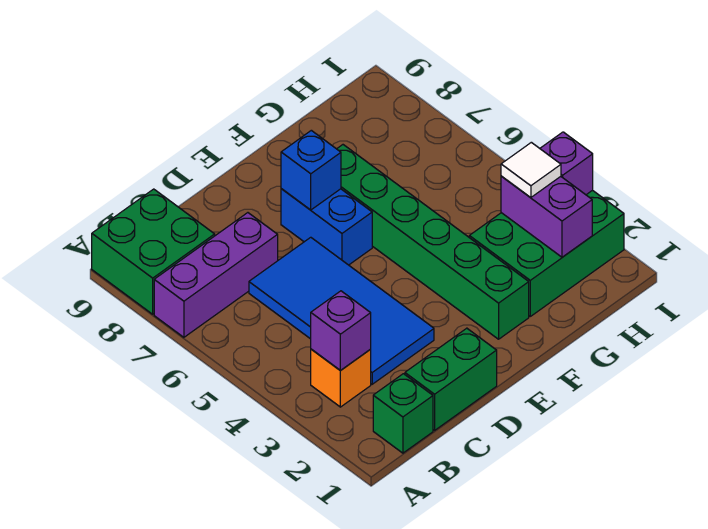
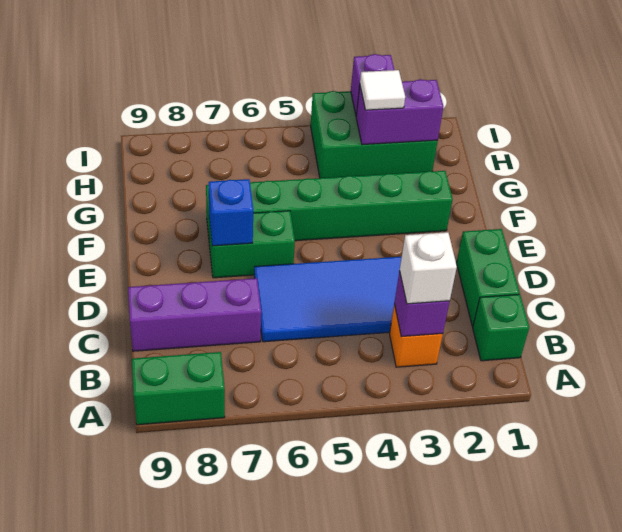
purple brick A7:C7 level 1 -> purple brick C7:C9 level 1
green brick A8:B9 level 1 -> green brick A8:A9 level 1
none -> white brick B3 level 3
blue brick E6:E7 level 1 -> green brick E6:E7 level 1
green brick G2:I3 level 1 -> green brick H2:I4 level 1

